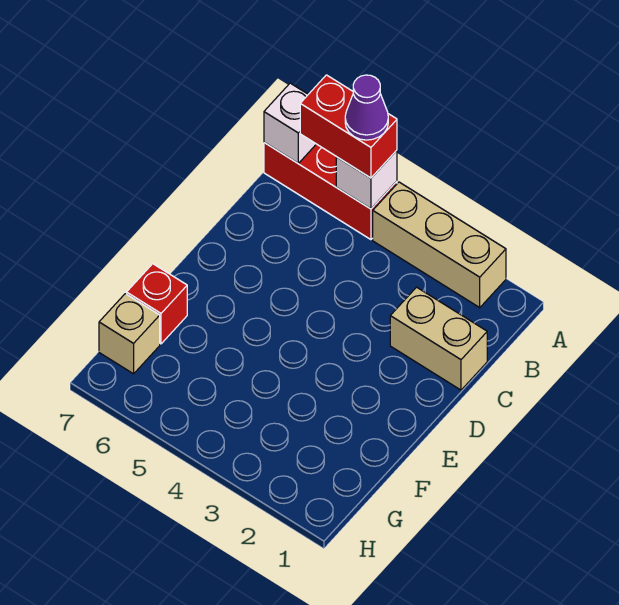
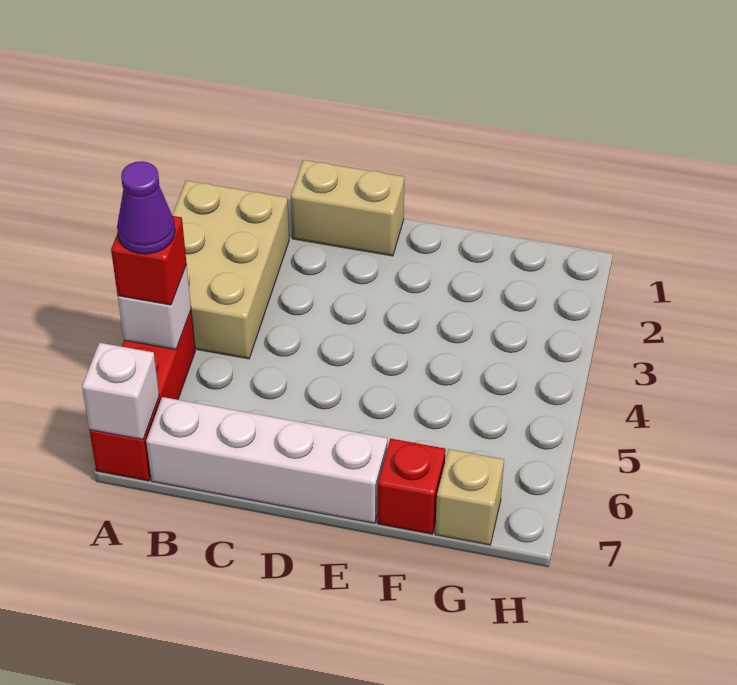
tan brick A2:A4 level 1 -> tan brick A2:B4 level 1
red brick A5:A6 level 3 -> red brick A5 level 3
none -> white brick B7:E7 level 1
tan brick C1:C2 level 1 -> tan brick C1:D1 level 1

